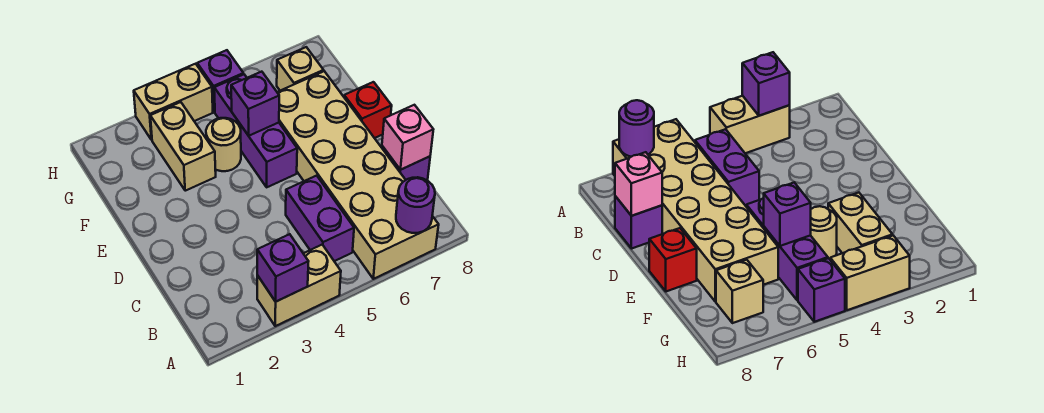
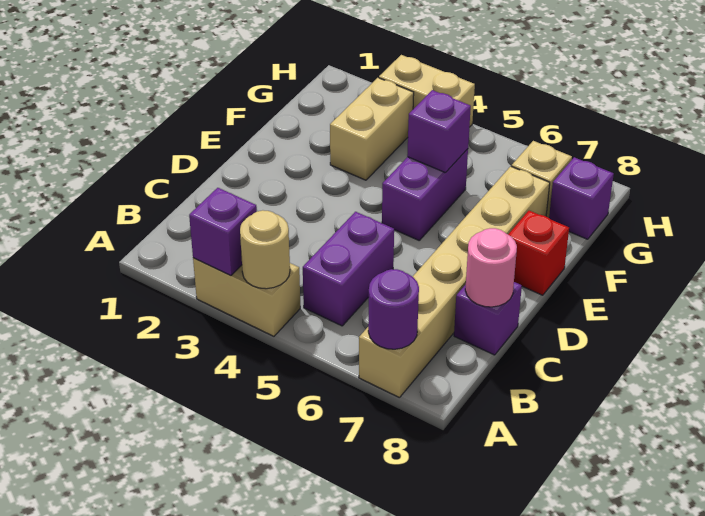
tan brick A6:F7 level 1 -> tan brick A7:F7 level 1
pink brick C8 level 2 -> pink round brick C8 level 2
purple brick E5:G5 level 1 -> purple brick E5:F5 level 1
tan round brick F4 level 1 -> tan round brick A4 level 2
purple brick H5 level 1 -> purple brick G8 level 1

